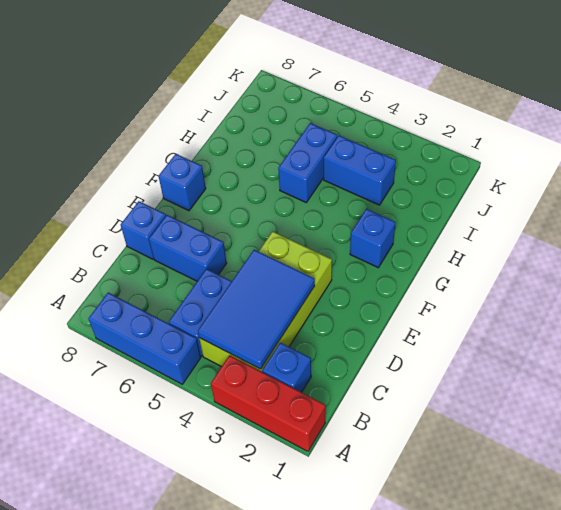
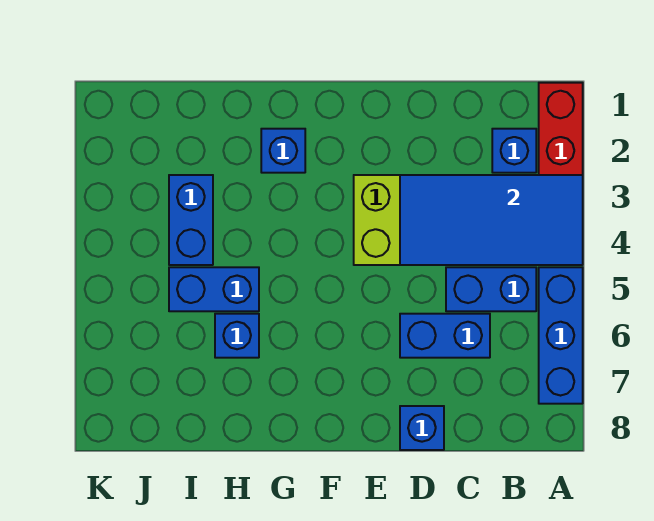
blue tile B3:D4 level 2 -> blue tile A3:D4 level 2
blue brick D6:D7 level 1 -> blue brick C6:D6 level 1
blue brick F8 level 1 -> blue brick H6 level 1

